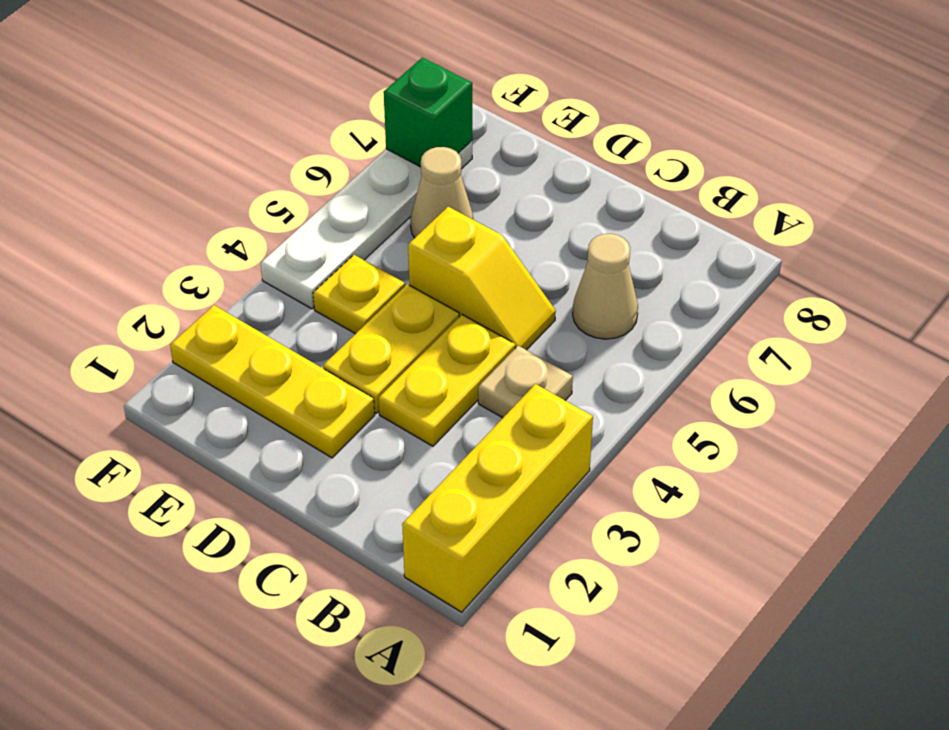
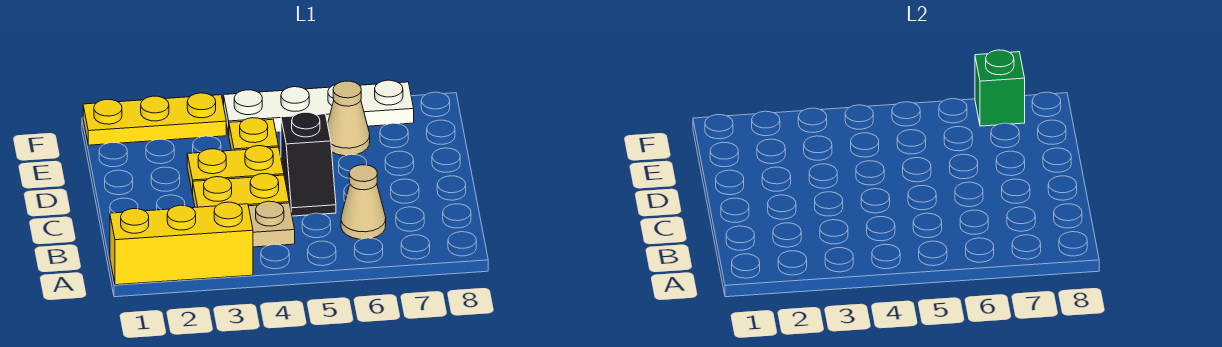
yellow slope C5:D5 level 1 top D -> black slope C5:D5 level 1 top D
yellow plate D2:F2 level 1 -> yellow plate F1:F3 level 1

